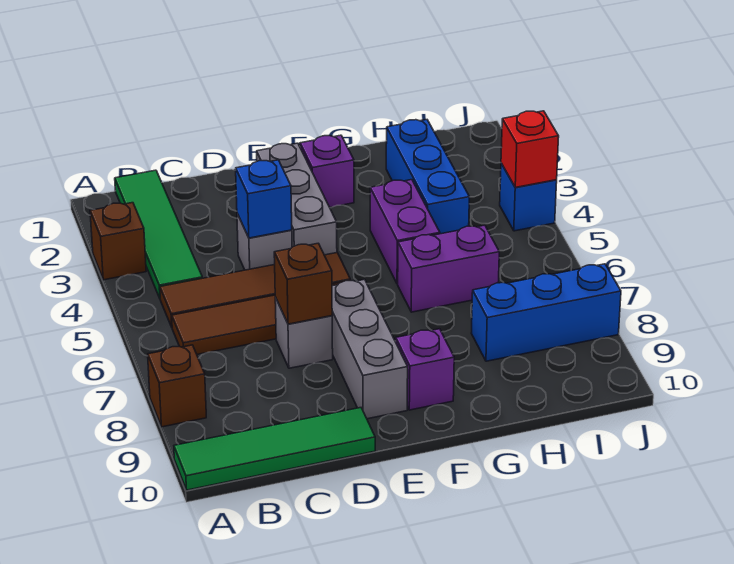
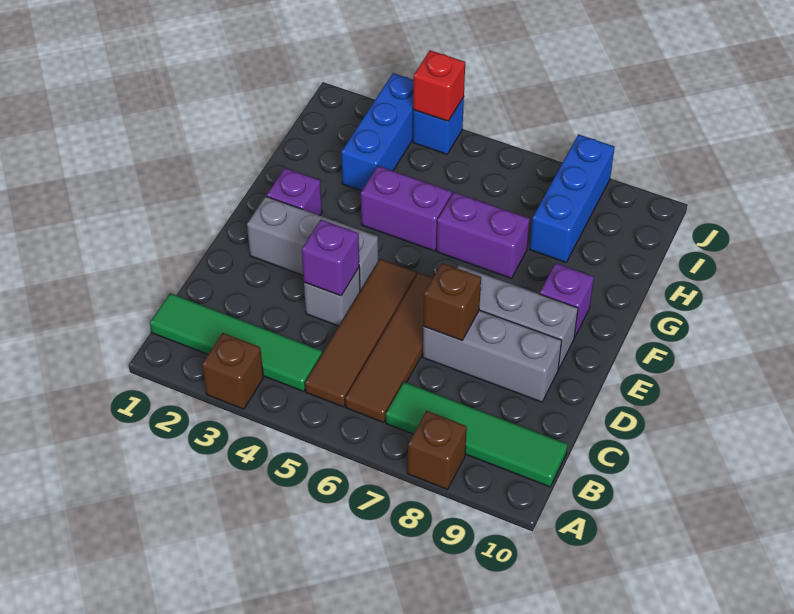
green tile A10:D10 level 1 -> green tile B7:B10 level 1
blue brick D4 level 2 -> purple brick D4 level 2
grey brick D7 level 1 -> grey brick D7:D9 level 1
purple brick G6:H6 level 1 -> purple brick G6:G7 level 1
blue brick H2:H4 level 1 -> blue brick H3:J3 level 1

